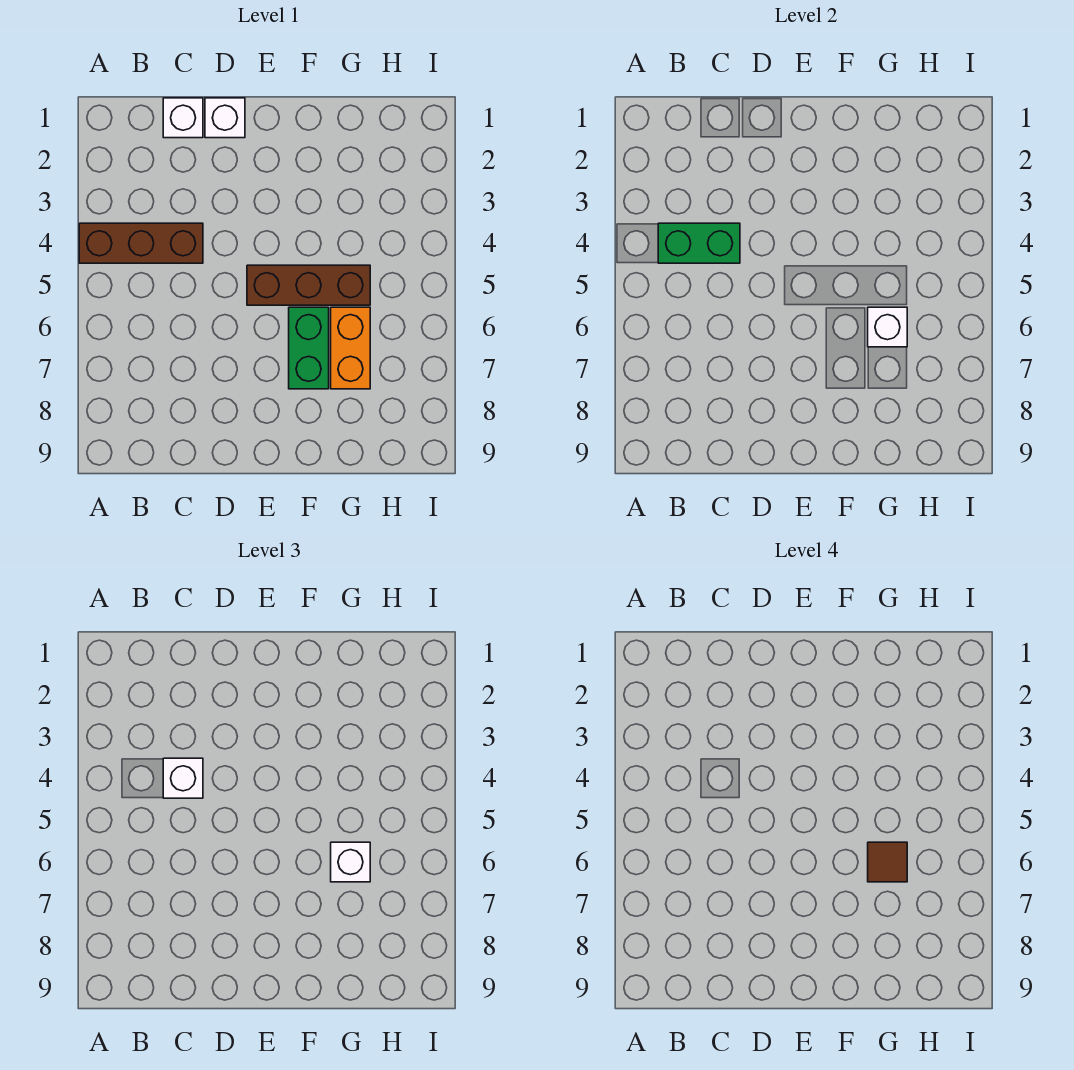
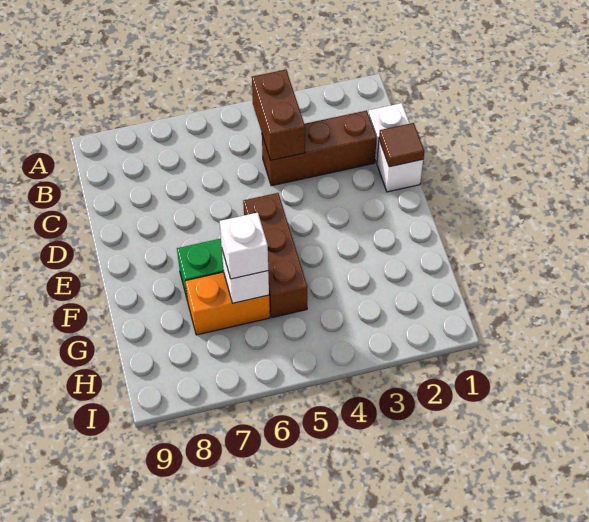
brown brick A4:C4 level 1 -> brown brick C2:C4 level 1
green brick B4:C4 level 2 -> brown brick B4:C4 level 2
white brick C4 level 3 -> none
brown tile G6 level 4 -> brown tile D1 level 2

